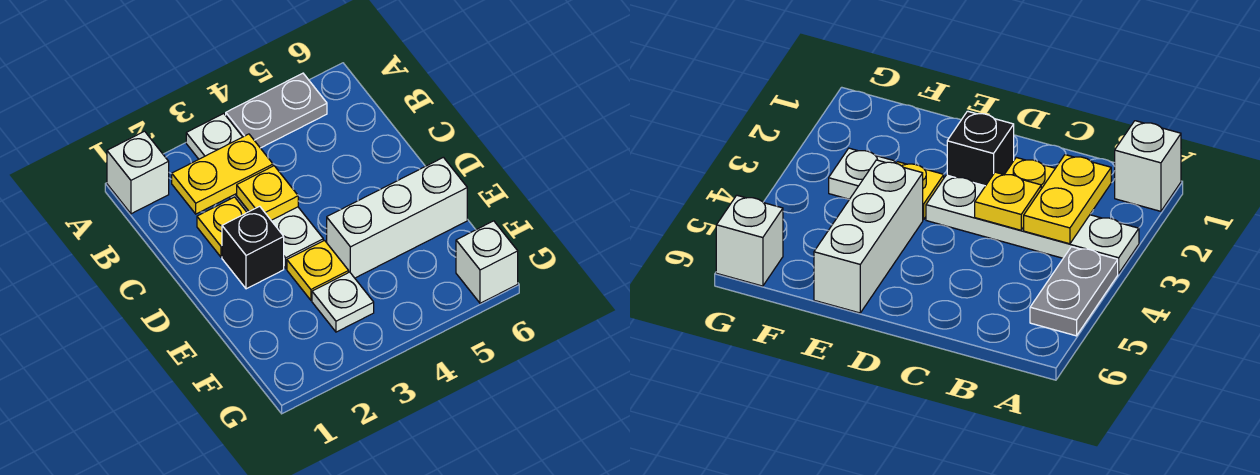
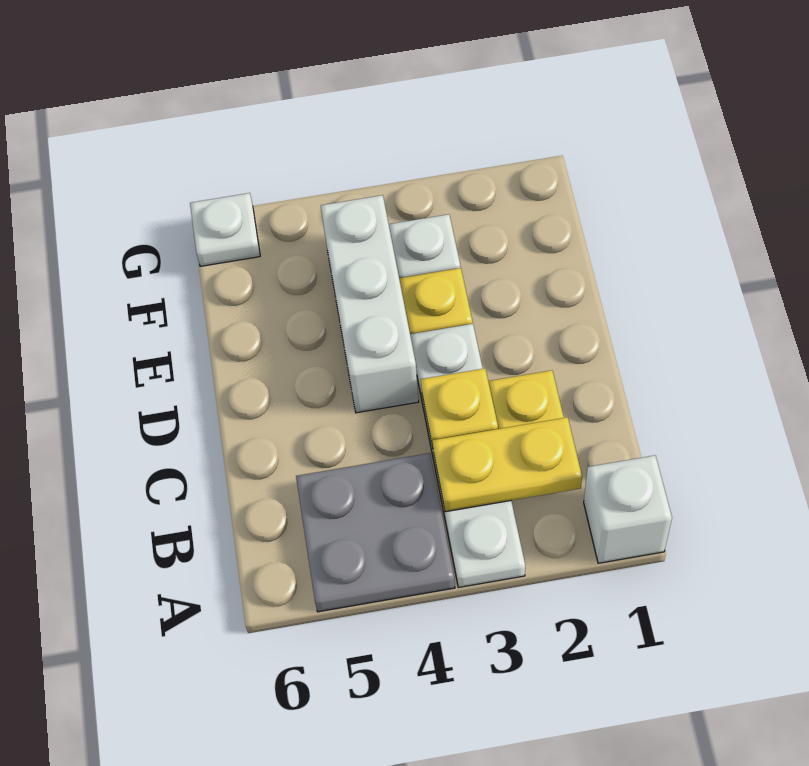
grey plate A4:A5 level 1 -> grey plate A4:B5 level 1
black brick D2 level 1 -> none
white brick E4:E6 level 1 -> white brick D4:F4 level 1
white brick G6 level 1 -> white plate G6 level 1

